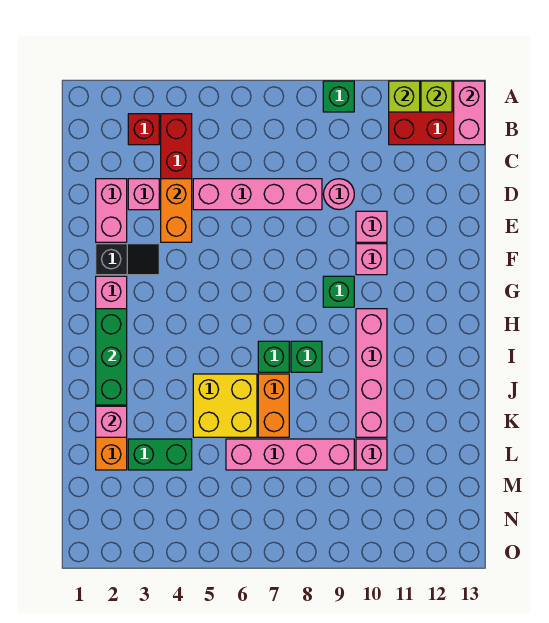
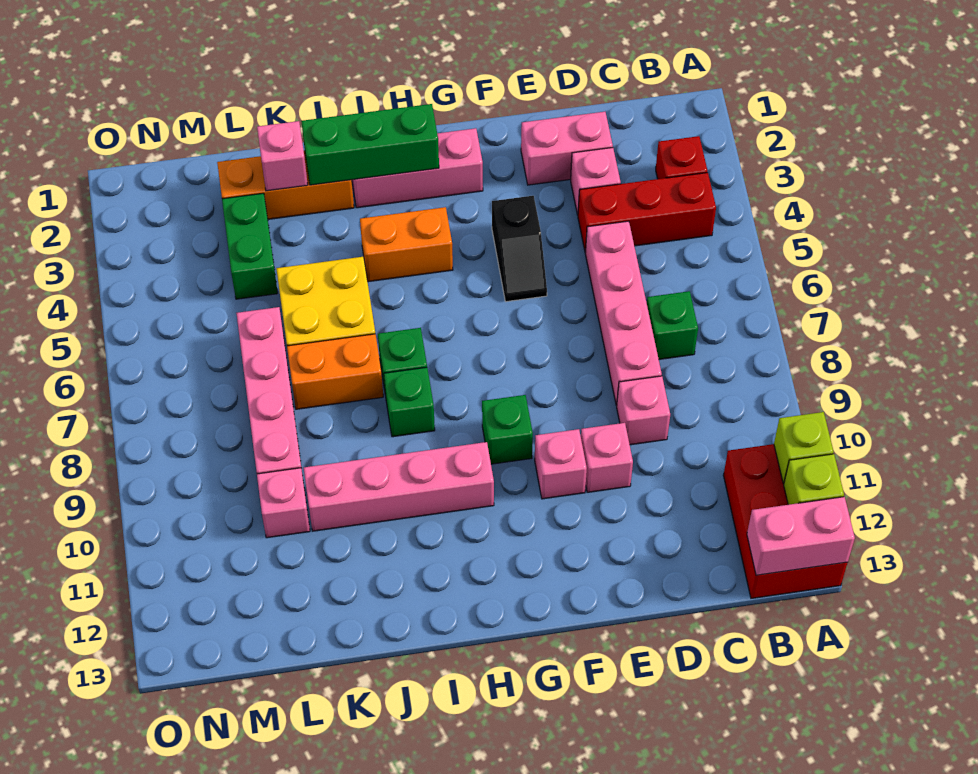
green brick A9 level 1 -> green brick C7 level 1
orange brick D4:E4 level 2 -> orange brick H4:I4 level 1
pink round brick D9 level 1 -> pink brick D9 level 1
black slope F2:F3 level 1 top 2 -> black slope F4:F5 level 1 top 4

